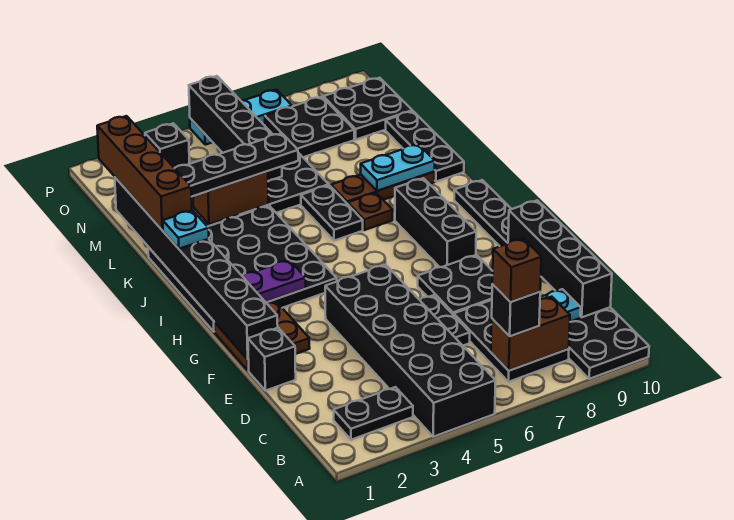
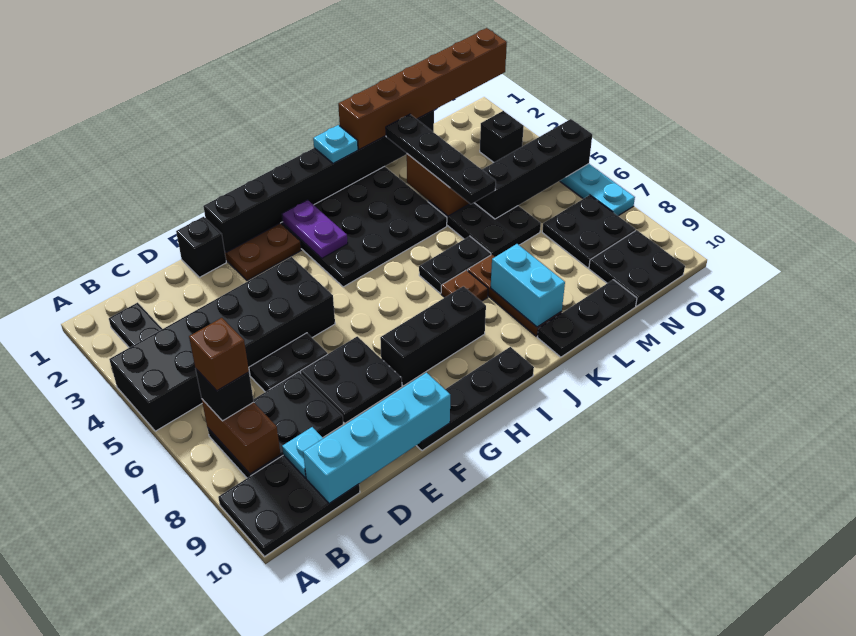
black brick C10:F10 level 2 -> cyan brick C10:F10 level 2
brown brick K1:N1 level 3 -> brown brick K1:P1 level 3
cyan plate K8:K9 level 2 -> cyan brick K8:K9 level 2

